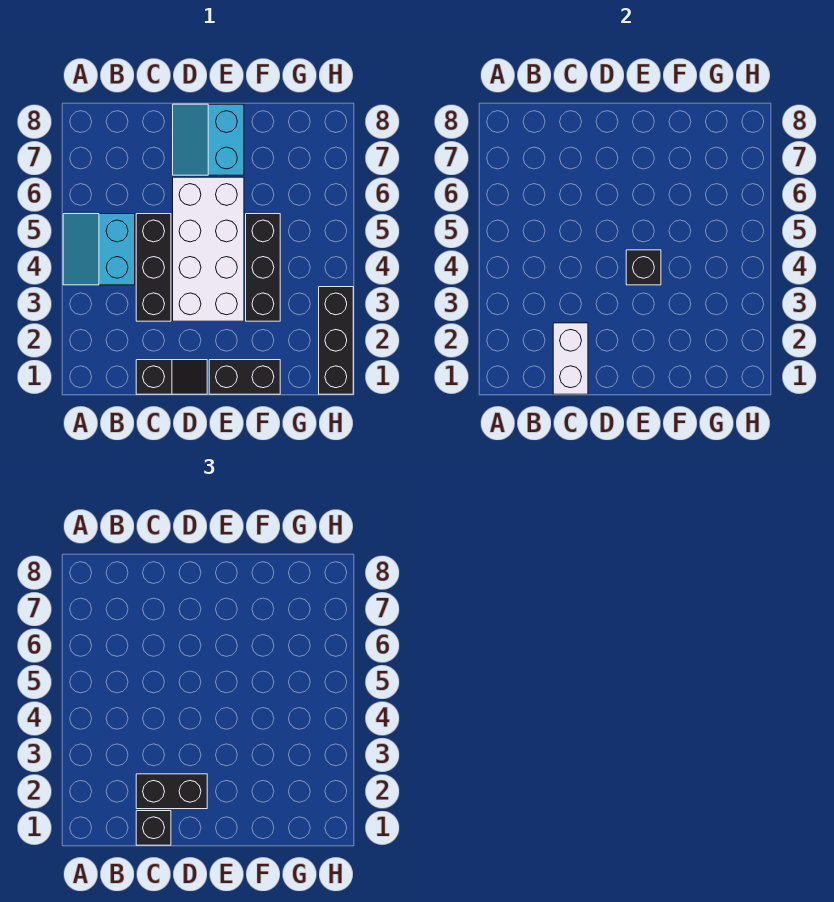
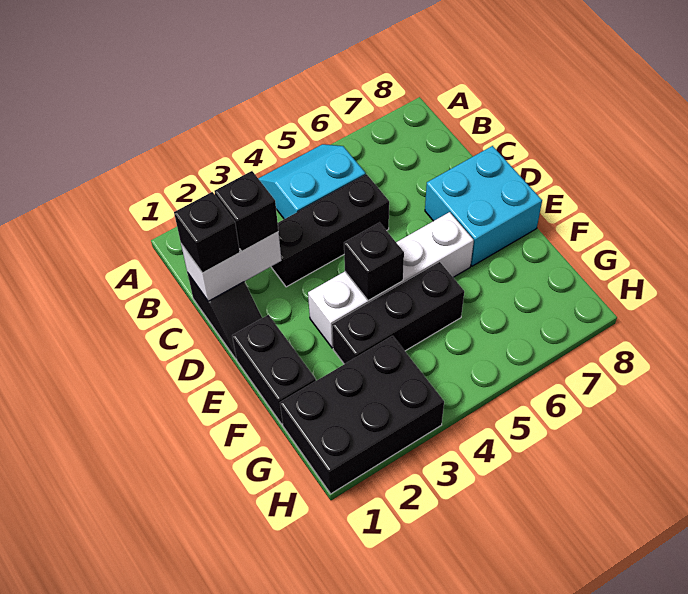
black brick C2:D2 level 3 -> black brick C2 level 3
white brick D3:E6 level 1 -> white brick E3:E6 level 1
cyan slope D7:E8 level 1 top E -> cyan brick D7:E8 level 1
black brick H1:H3 level 1 -> black brick G1:H3 level 1

